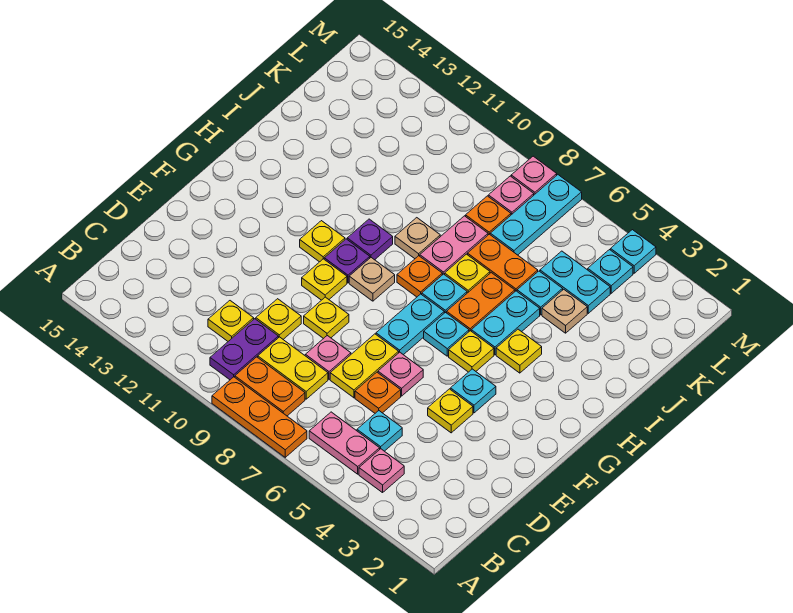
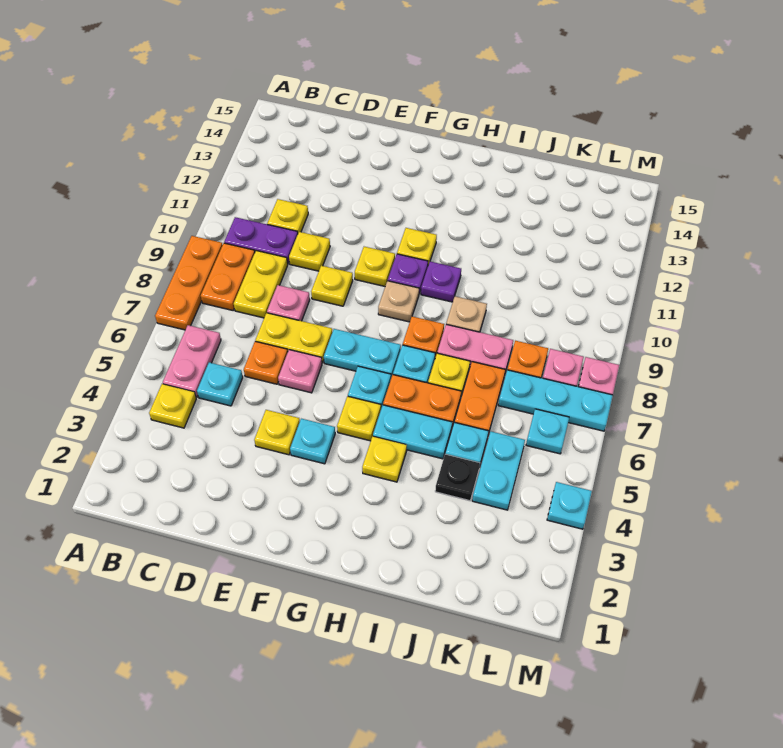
pink plate B4 level 1 -> yellow plate B4 level 1
tan plate J4 level 1 -> black plate J4 level 1
cyan plate L4 level 1 -> cyan plate L6 level 1

